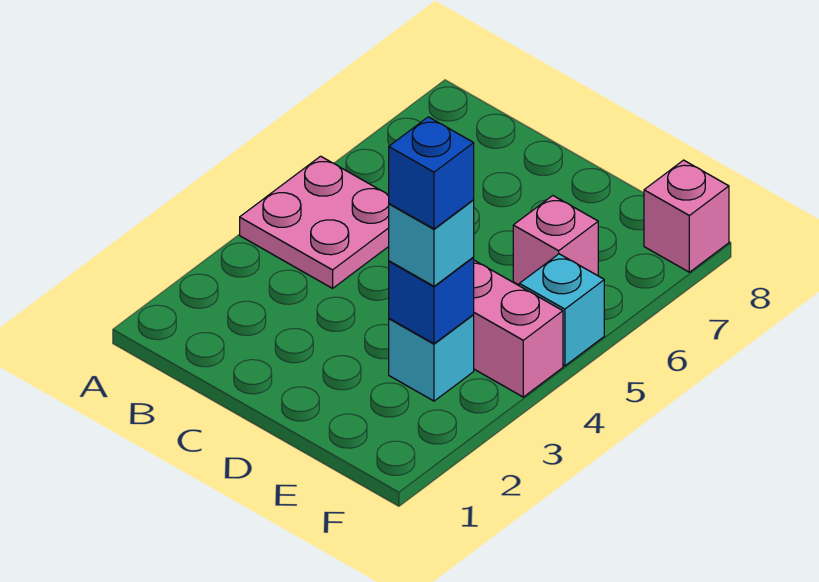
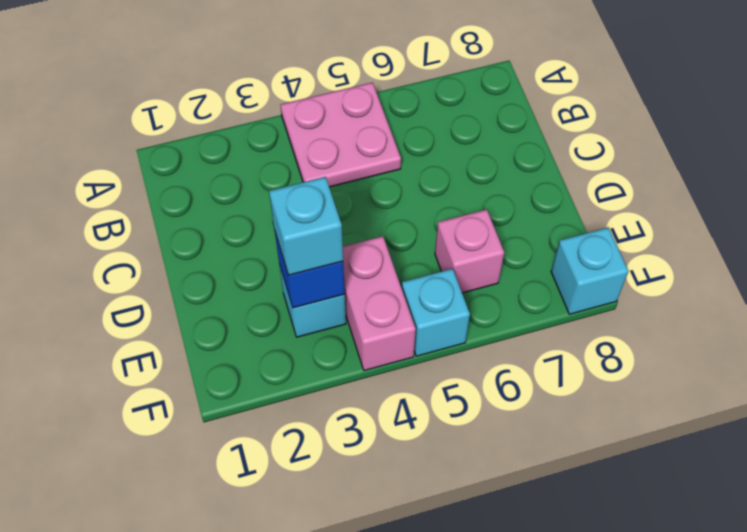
blue brick E3 level 4 -> none
pink brick F8 level 1 -> cyan brick F8 level 1

